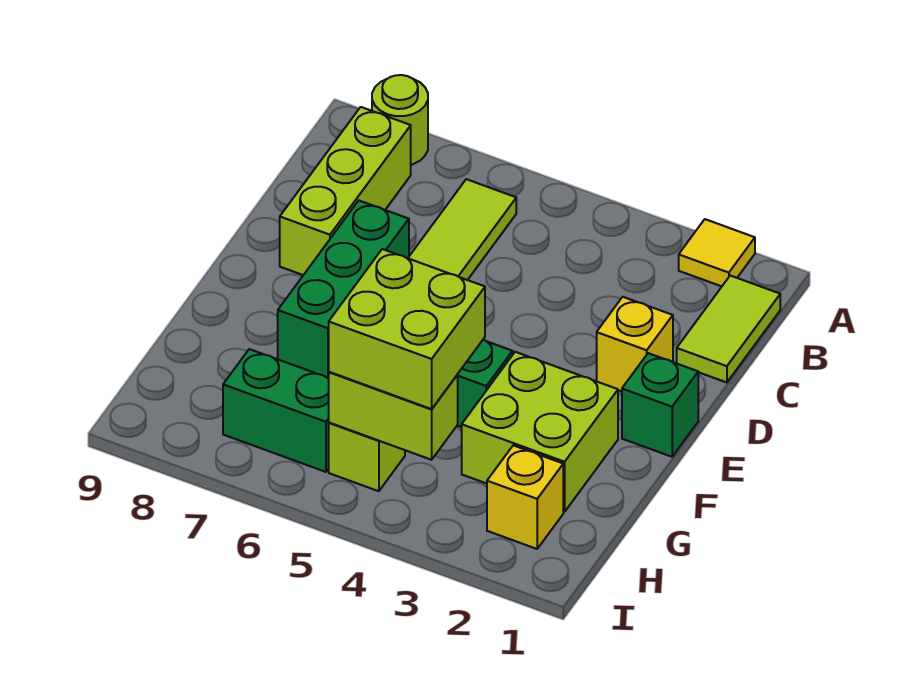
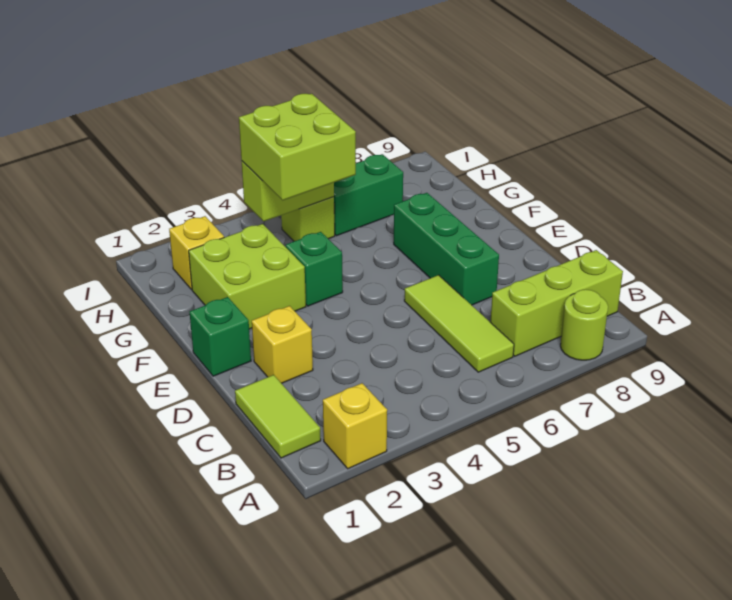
yellow tile A2 level 1 -> yellow brick A2 level 1
lime brick B8:D8 level 1 -> lime brick B7:B9 level 1

